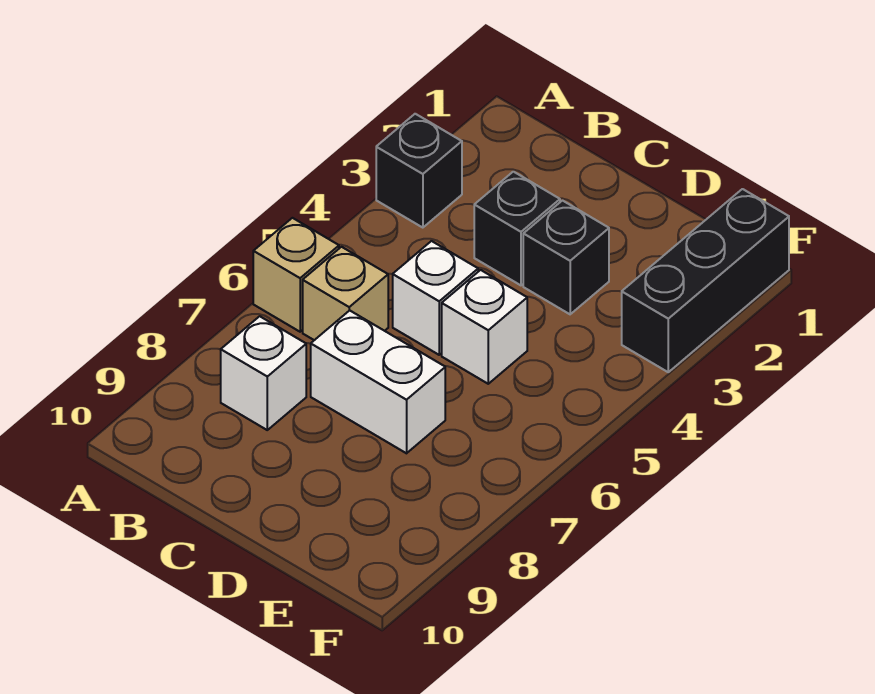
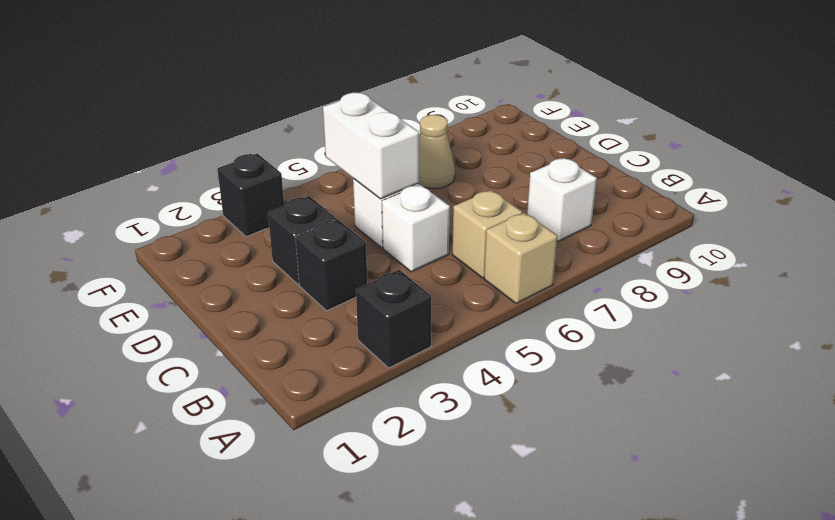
white brick C7:D7 level 1 -> white brick D5:E5 level 2
none -> tan cone E7 level 1
black brick F1:F3 level 1 -> black brick F3 level 1

